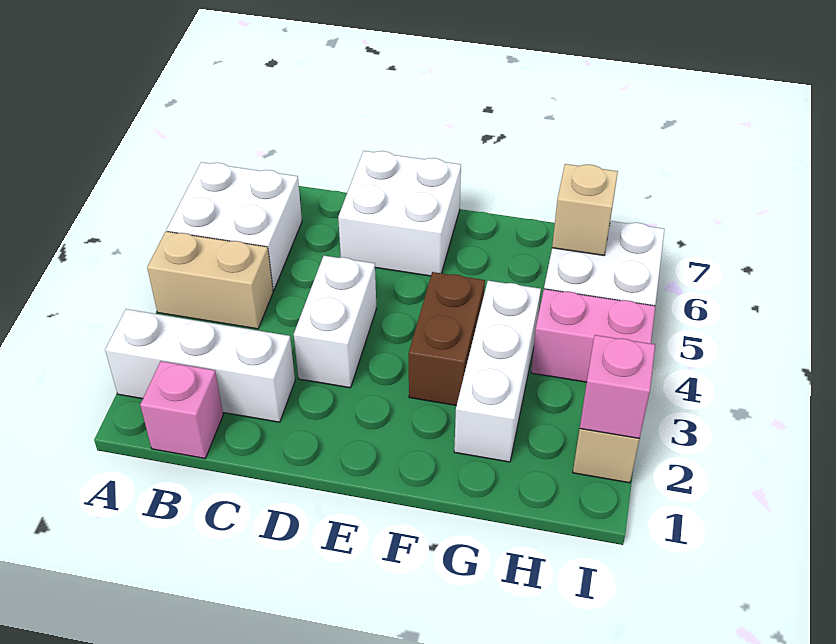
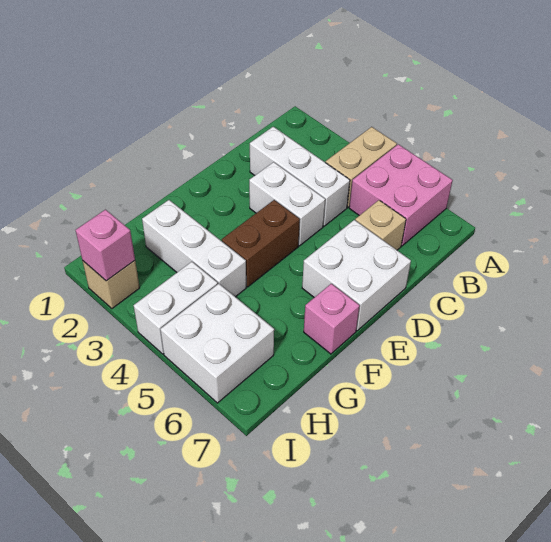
white brick A2:C2 level 1 -> white brick C2:C4 level 1
white brick A5:B6 level 1 -> pink brick A5:B6 level 1
pink brick B1 level 1 -> pink brick F7 level 1
brown brick F3:F4 level 1 -> brown brick E4:F4 level 1
pink brick H4:I4 level 1 -> white brick H4:I4 level 1
tan brick H6 level 2 -> tan brick C6 level 1

